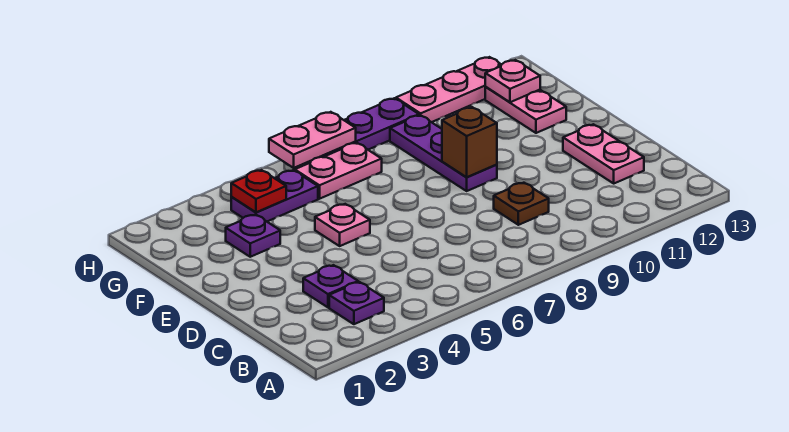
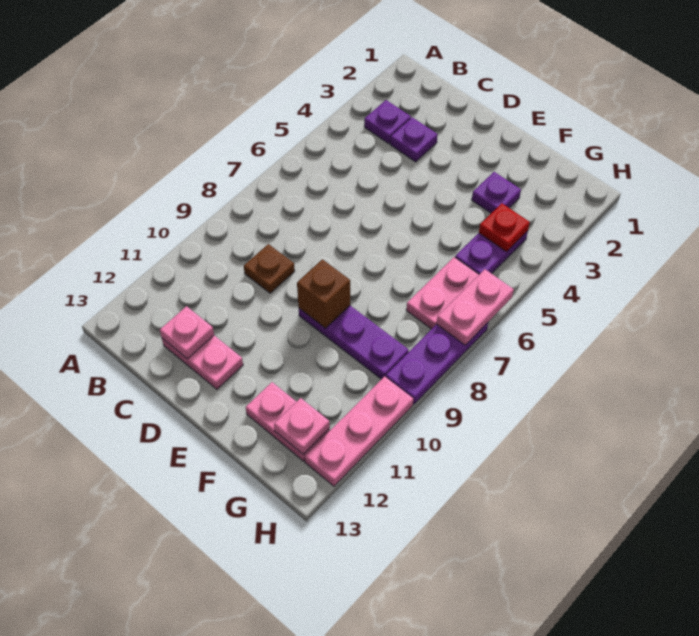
pink plate E5 level 1 -> pink plate C12 level 2

